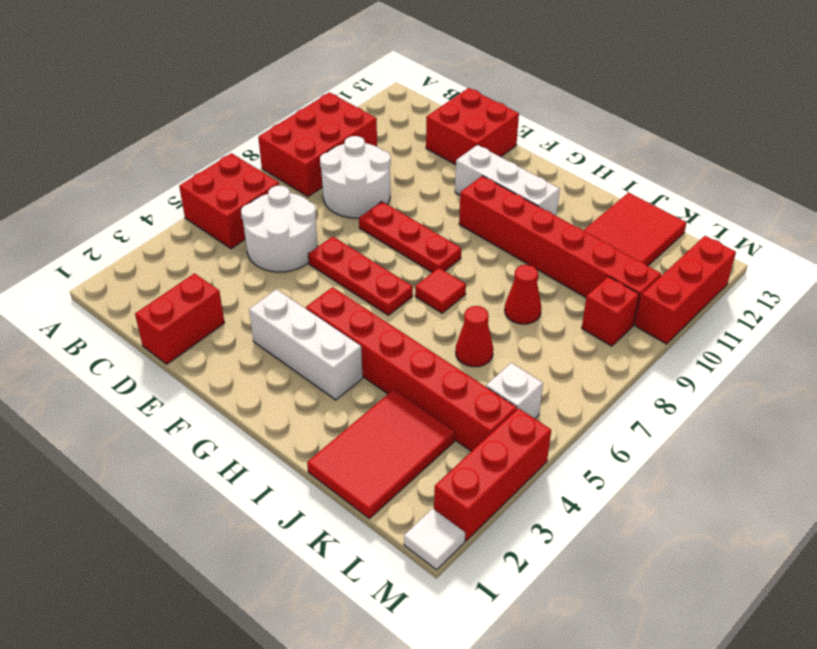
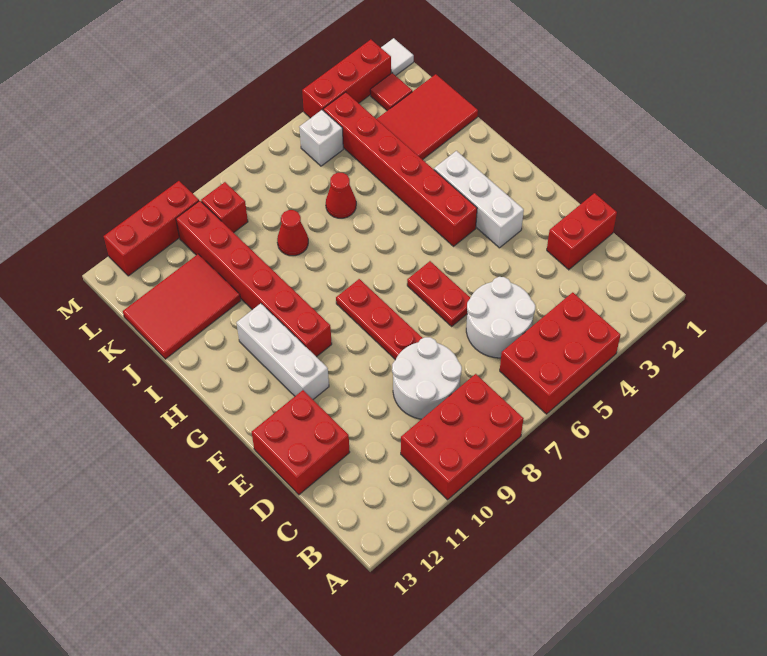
red brick A5:B6 level 1 -> red brick A4:B6 level 1
red plate E6:G6 level 1 -> red plate E6:F6 level 1
red tile H7 level 1 -> red tile L2 level 1

